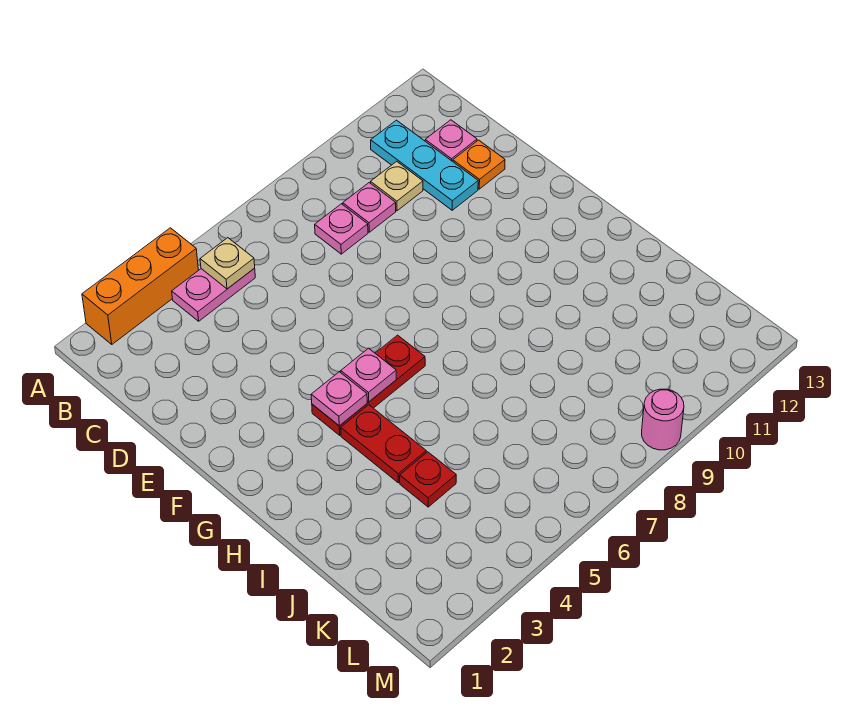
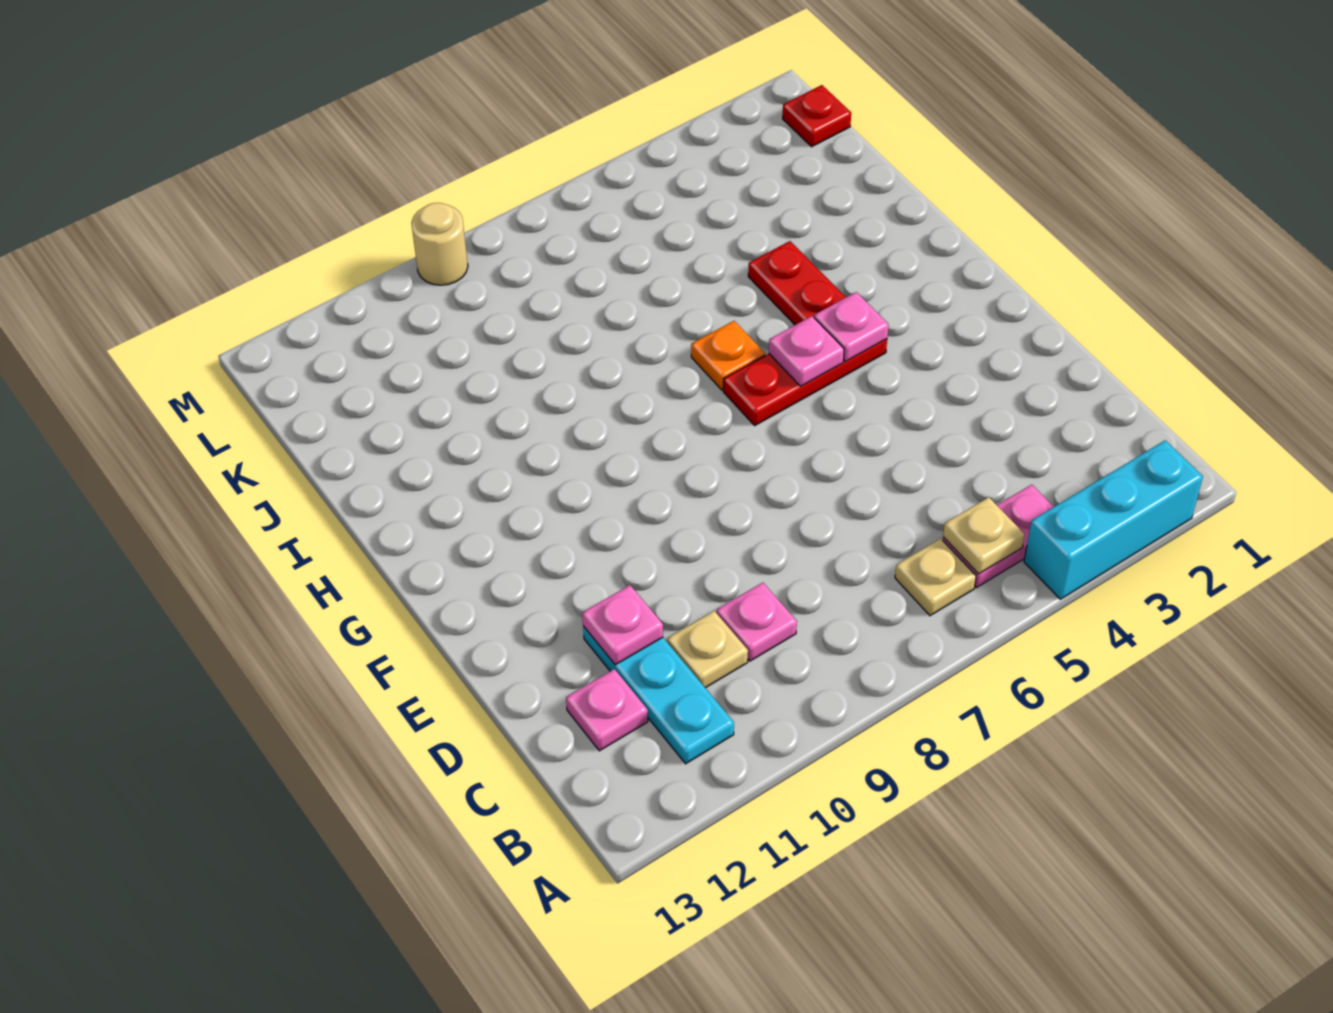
orange brick A2:A4 level 1 -> cyan brick A2:A4 level 1
none -> tan plate B6 level 1
pink plate C8 level 1 -> pink plate D11 level 2
orange plate D12 level 1 -> orange plate H6 level 1
red plate J4 level 1 -> red plate L1 level 1
pink round brick M9 level 1 -> tan round brick M9 level 1

